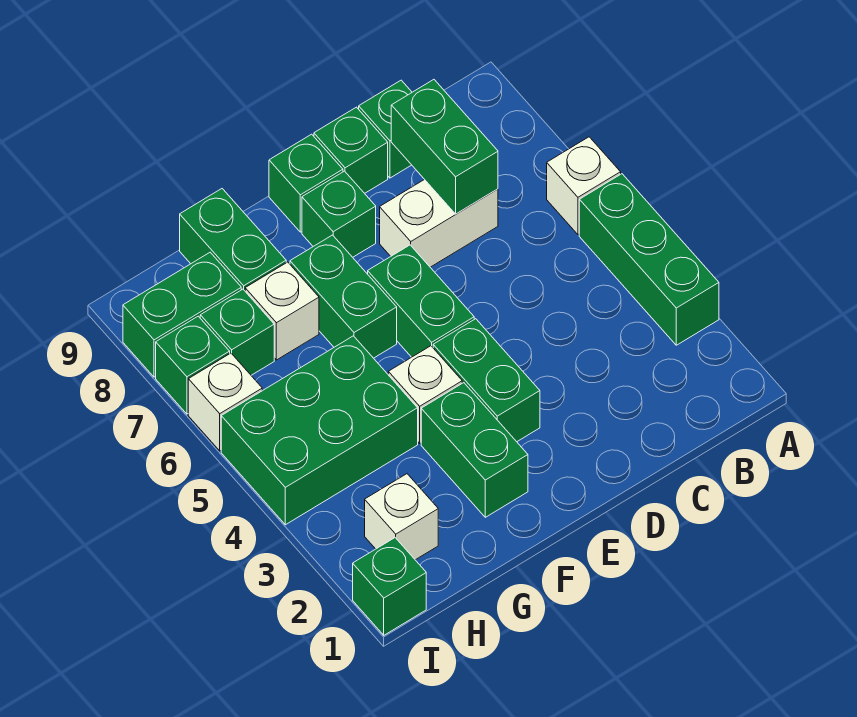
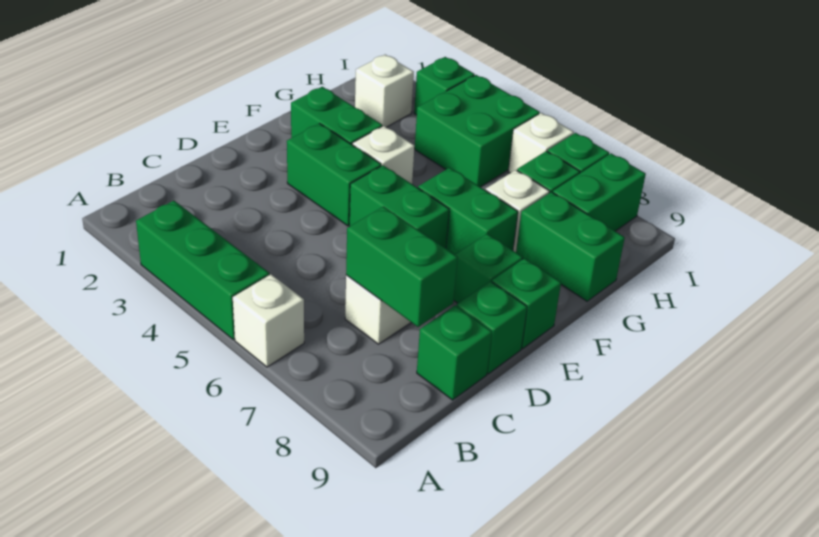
green brick G4:I5 level 1 -> green brick H4:I5 level 1
green brick I1 level 1 -> green brick I3 level 1

